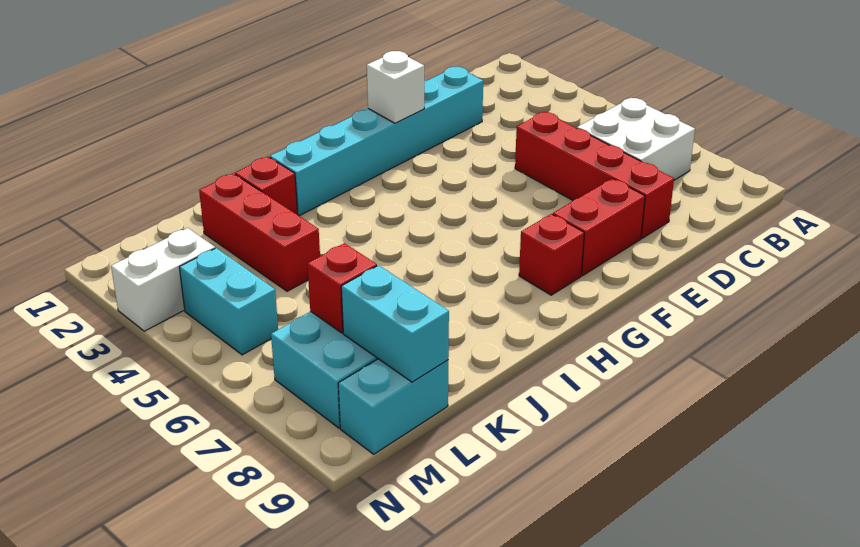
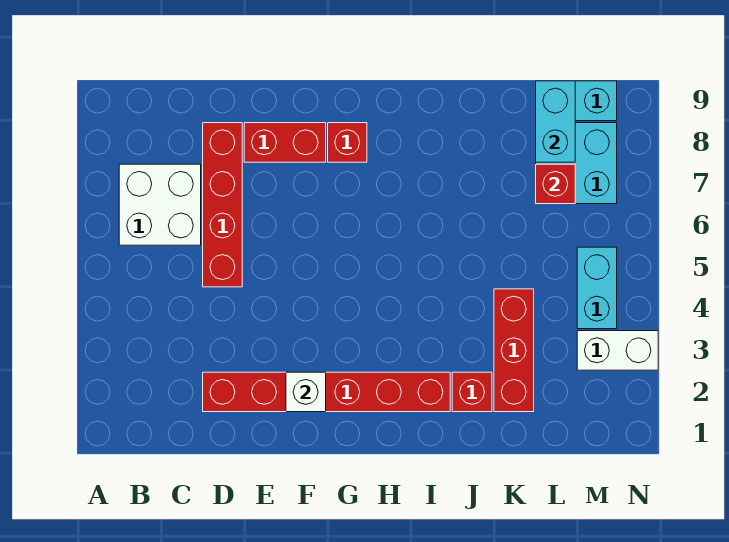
cyan brick D2:I2 level 1 -> red brick D2:I2 level 1

